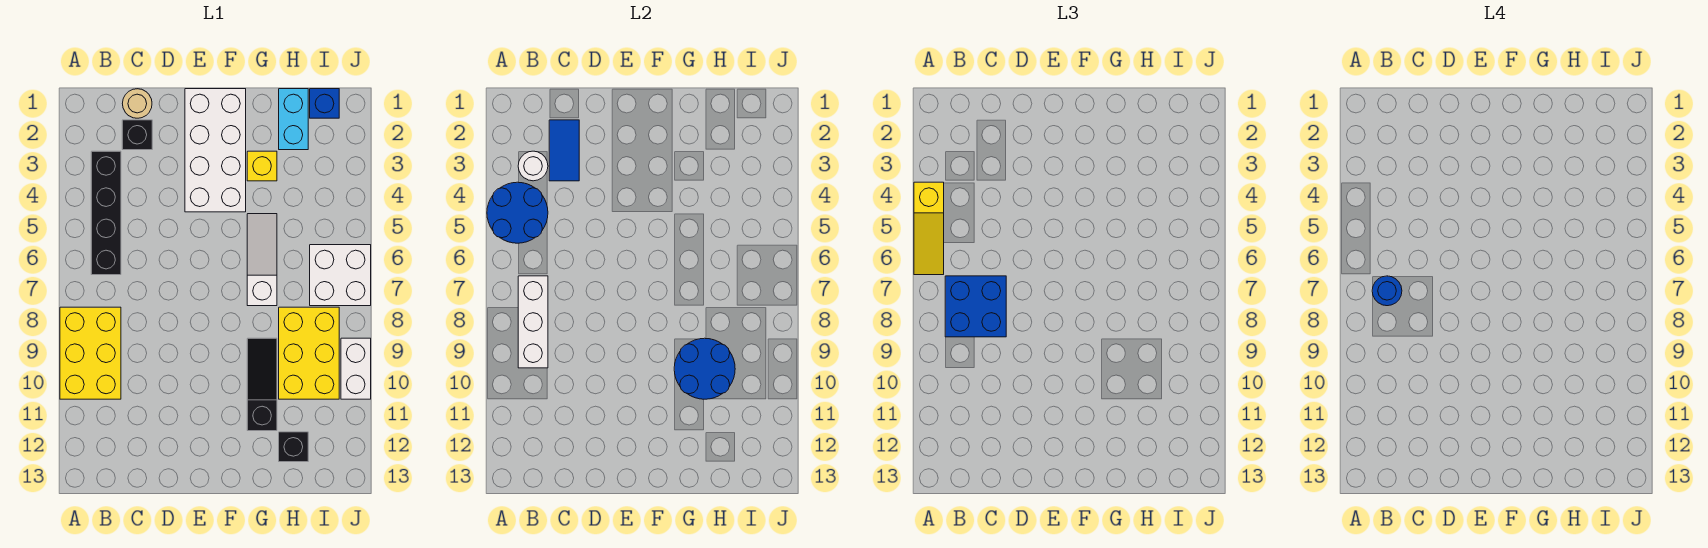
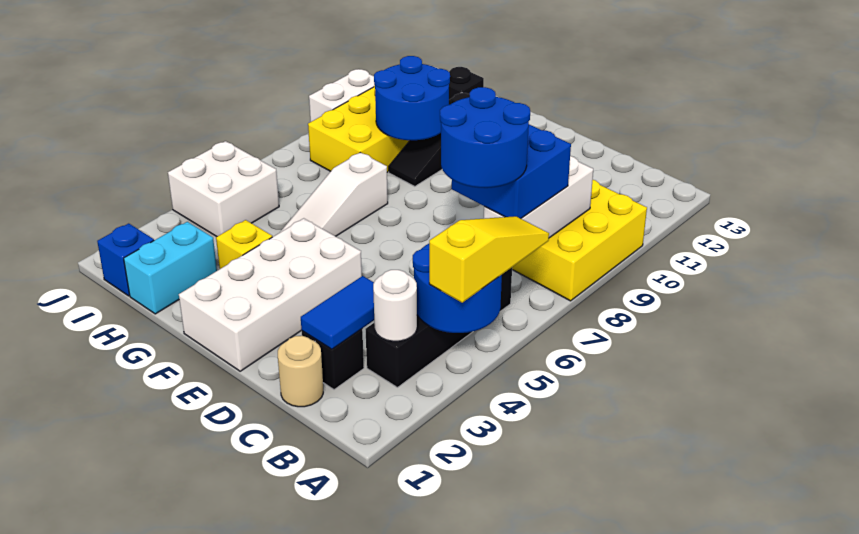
blue round brick B7 level 4 -> blue round brick B6:C7 level 4
white brick I6:J7 level 1 -> white brick I4:J5 level 1

